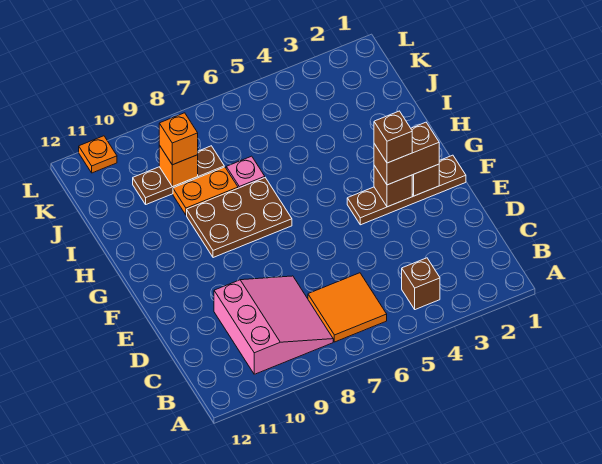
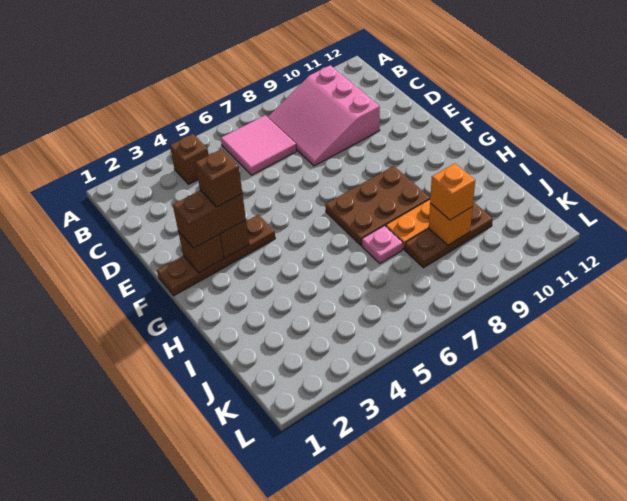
orange tile B6:C7 level 1 -> pink tile B6:C7 level 1
orange plate L11 level 1 -> none

